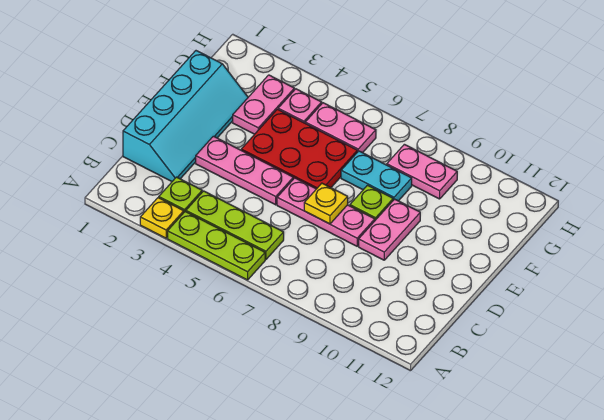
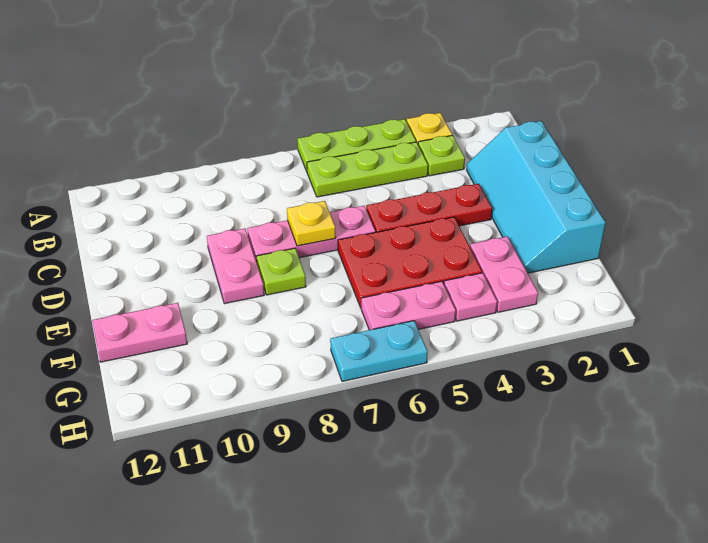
pink plate D3:D5 level 1 -> red plate D3:D5 level 1
cyan plate F7:F8 level 1 -> cyan plate H6:H7 level 1
pink plate G8:G9 level 1 -> pink plate F11:F12 level 1

